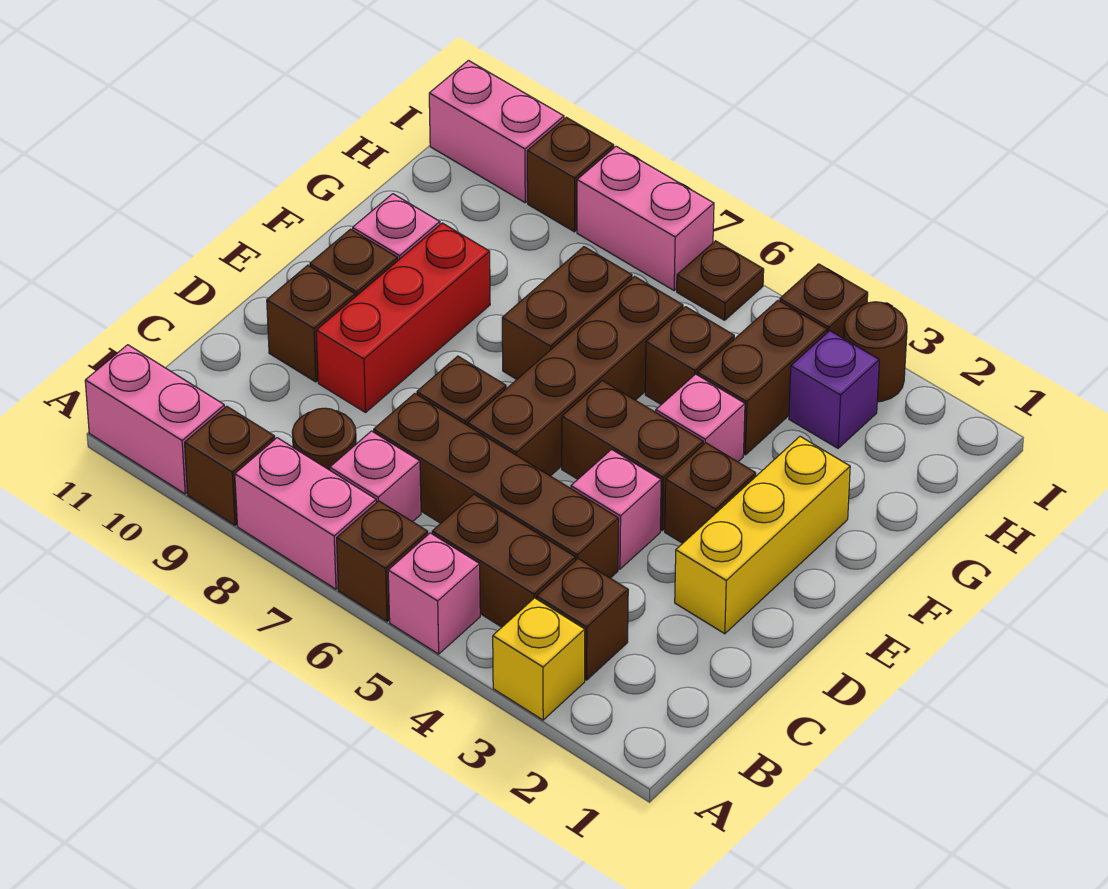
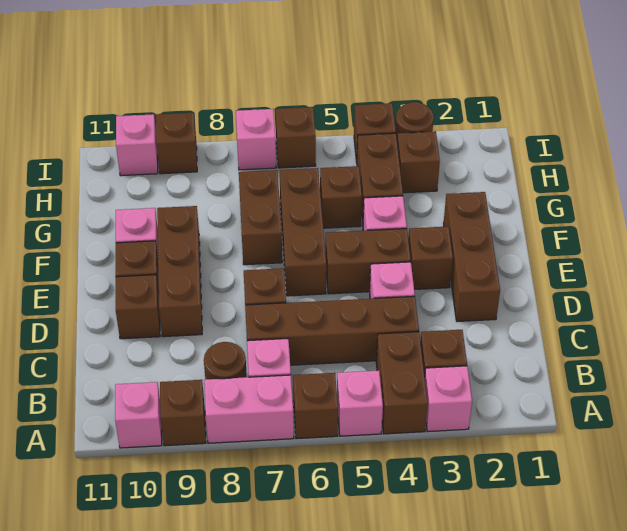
yellow brick A3 level 1 -> pink brick A3 level 1
pink brick A10:A11 level 1 -> pink brick A10 level 1
brown brick B4:B5 level 1 -> brown brick A4:B4 level 1
yellow brick D2:F2 level 1 -> brown brick D2:F2 level 1
brown brick D6:G6 level 1 -> brown brick E6:G6 level 1
red brick D9:F9 level 1 -> brown brick D9:F9 level 1
purple brick H3 level 1 -> brown brick H3 level 1
brown plate I6 level 1 -> brown brick I6 level 1
pink brick I7:I8 level 1 -> pink brick I7 level 1
pink brick I10:I11 level 1 -> pink brick I10 level 1

